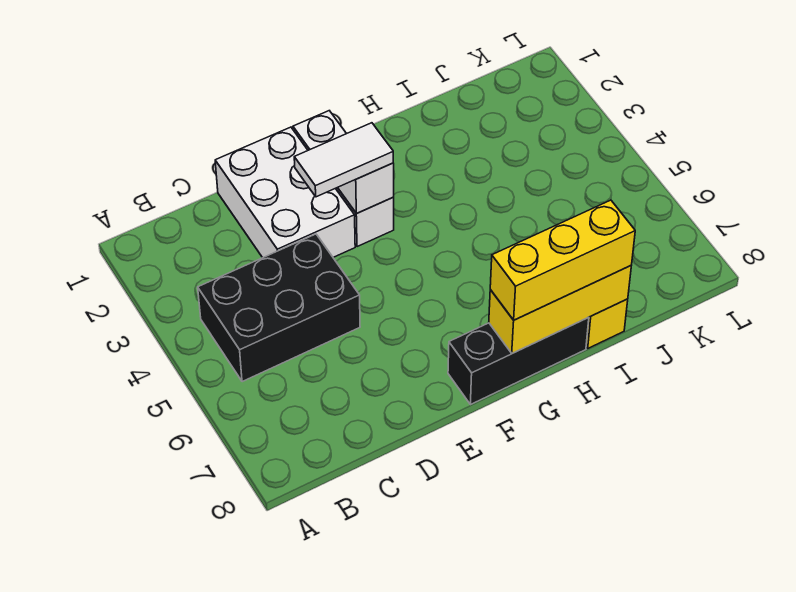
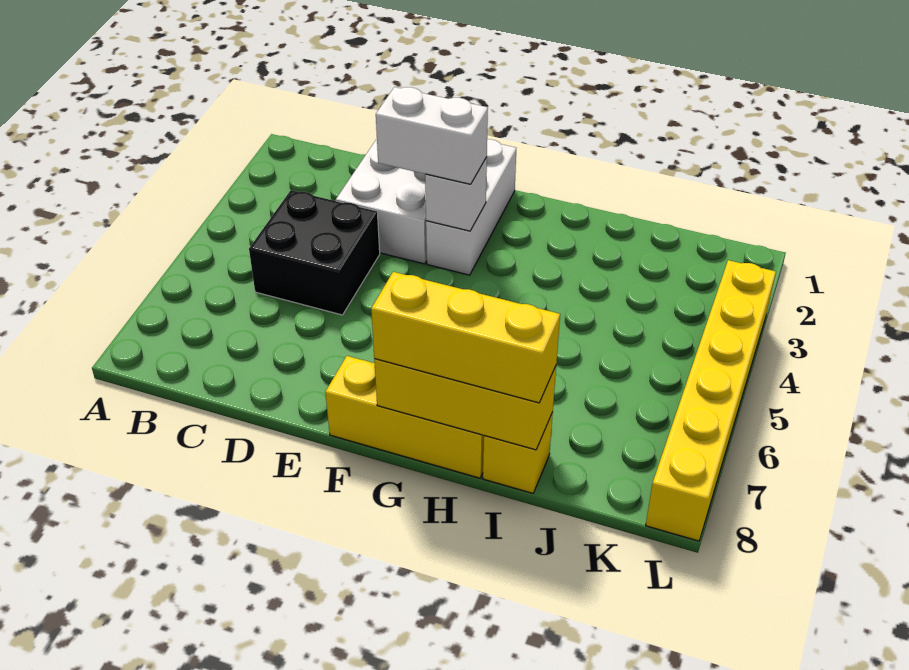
black brick B4:D5 level 1 -> black brick C4:D5 level 1
white tile E3:F3 level 3 -> white brick E3:F3 level 3
black brick F8:H8 level 1 -> yellow brick F8:H8 level 1
none -> yellow brick L3:L8 level 1

